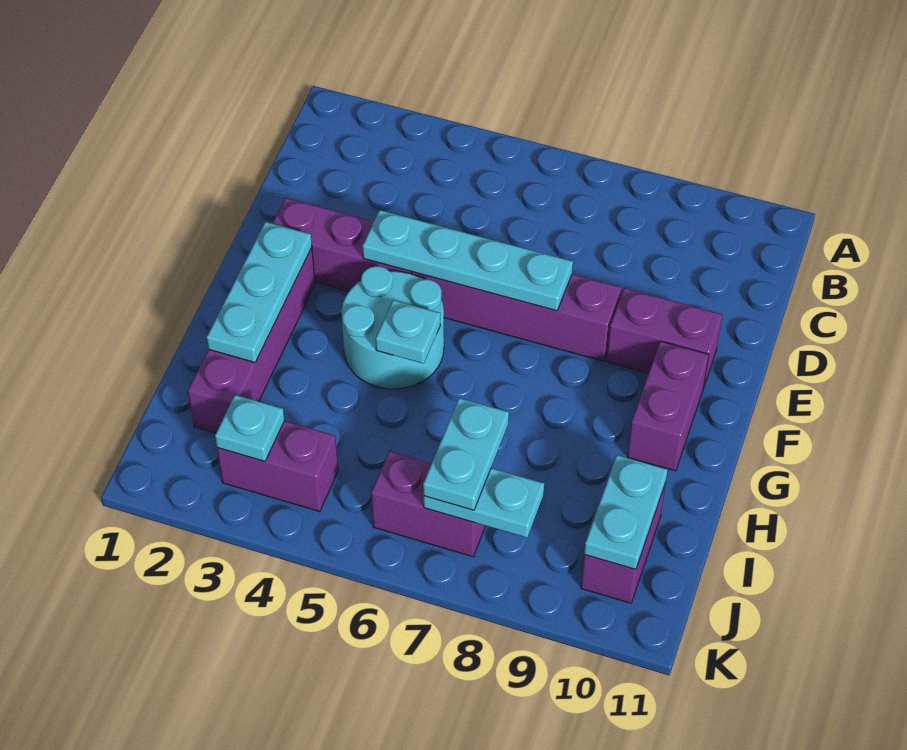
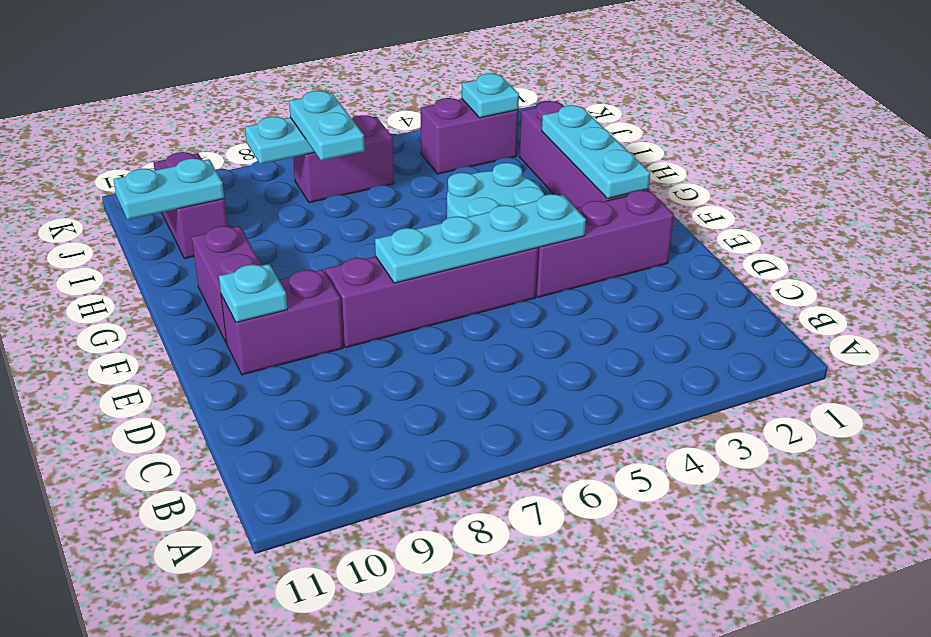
cyan plate G5 level 2 -> cyan plate E10 level 2
cyan plate I10:J10 level 2 -> cyan plate I10:I11 level 2

